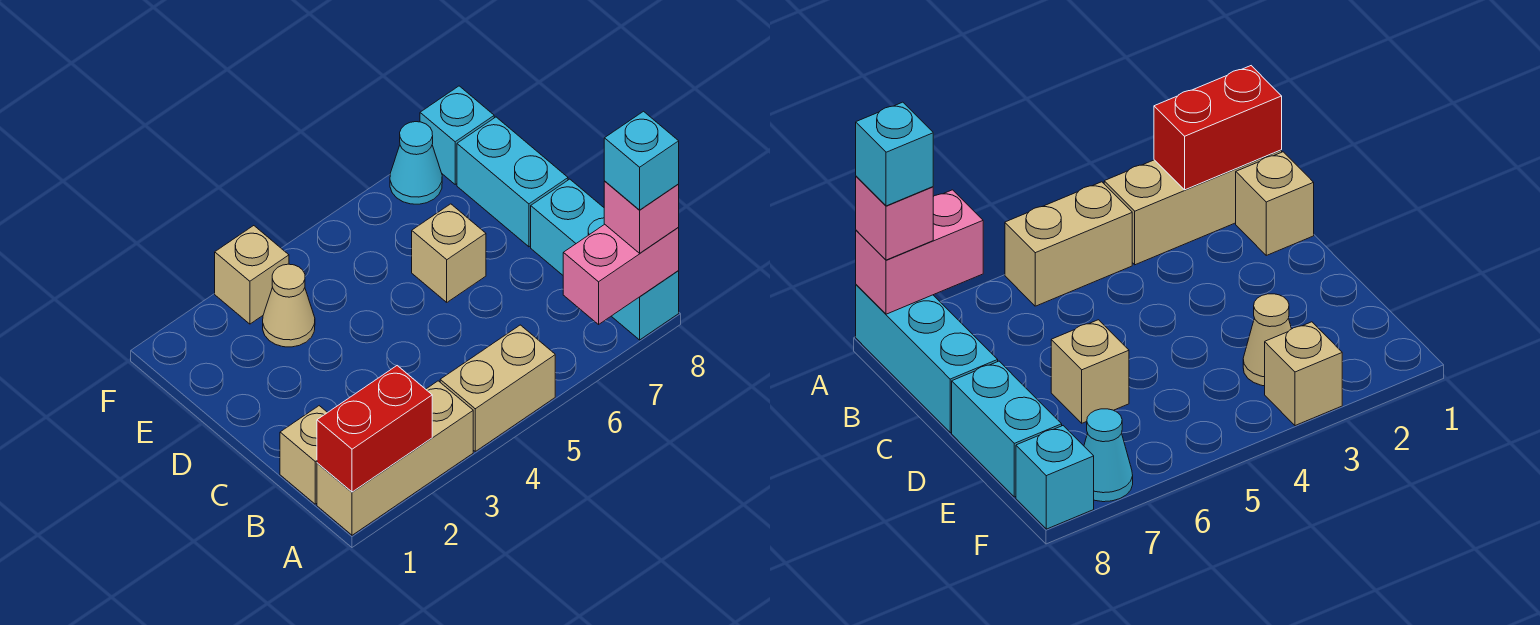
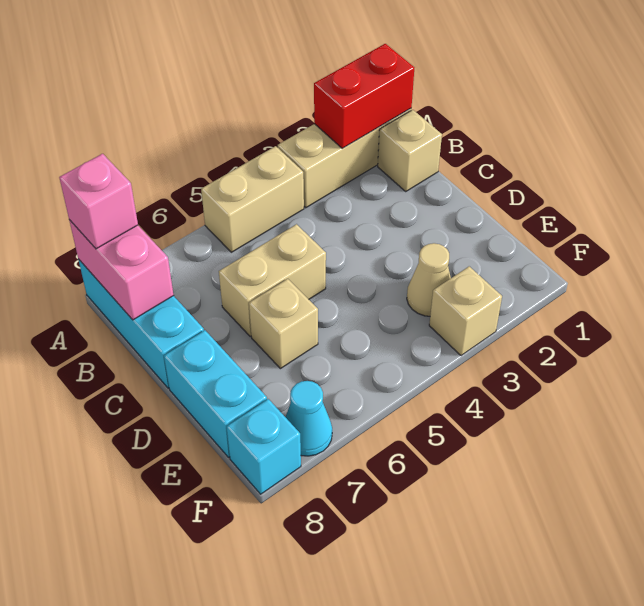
pink brick A7:A8 level 2 -> pink brick A8:B8 level 2
cyan brick A8 level 4 -> none
none -> tan brick C5:C6 level 1

